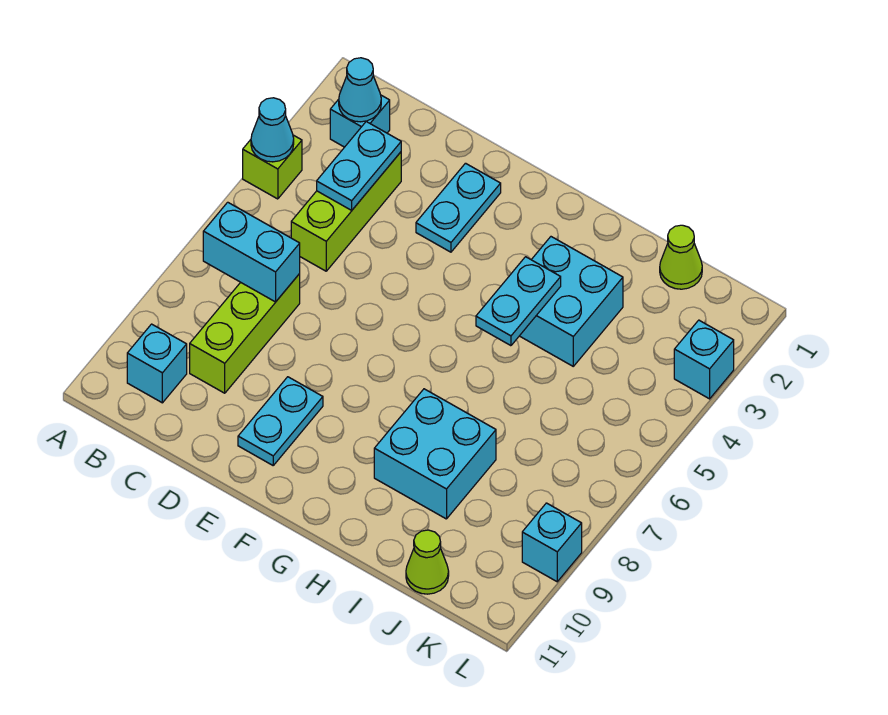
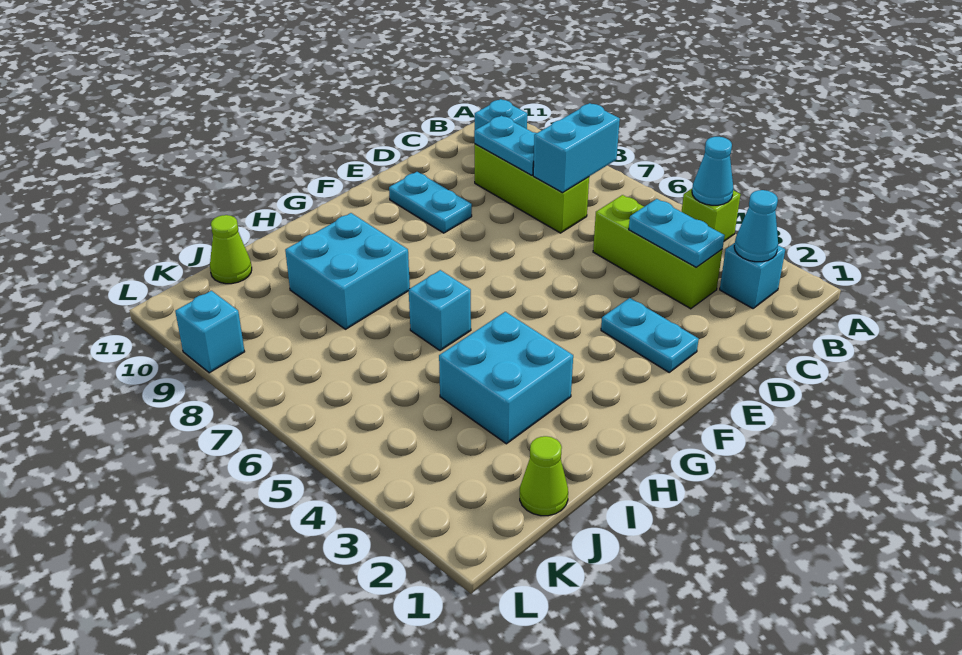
cyan plate H4:H5 level 2 -> cyan plate C8:C9 level 2
cyan brick L3 level 1 -> cyan brick H6 level 1

